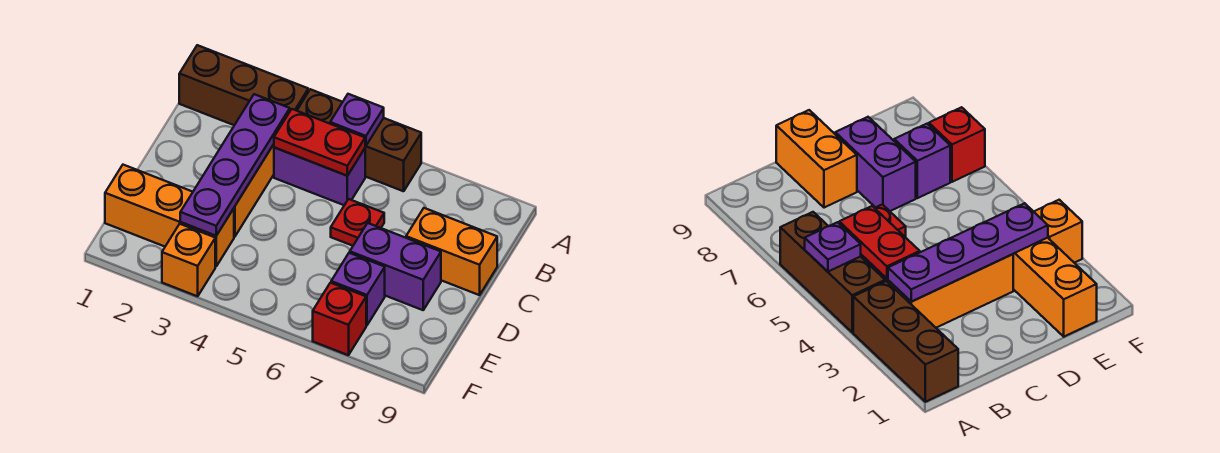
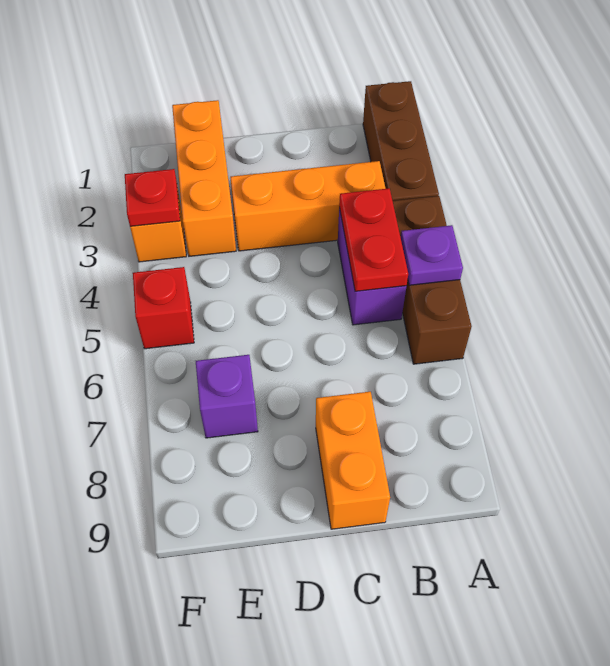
purple plate B3:E3 level 2 -> none
red plate C6 level 1 -> red plate F3 level 2
purple brick D7:D8 level 1 -> none
red brick F7 level 1 -> red brick F5 level 1

